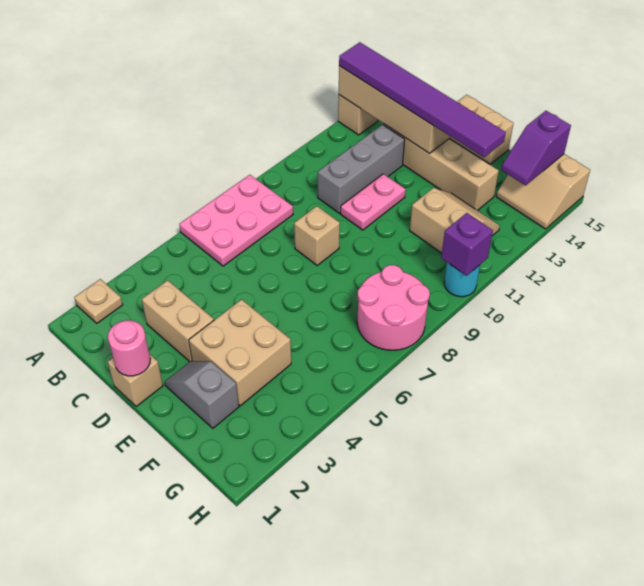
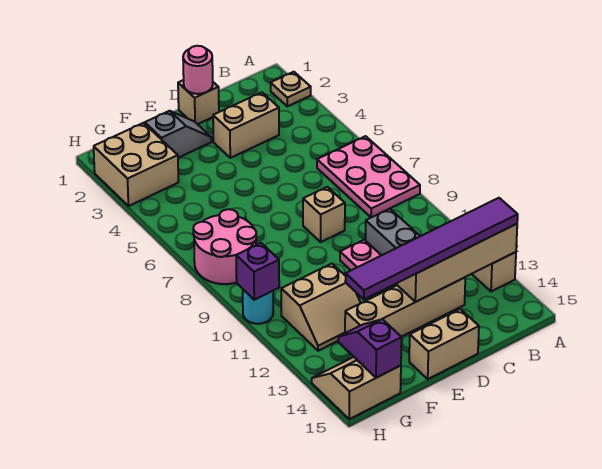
tan brick E3:F4 level 1 -> tan brick G2:H3 level 1

